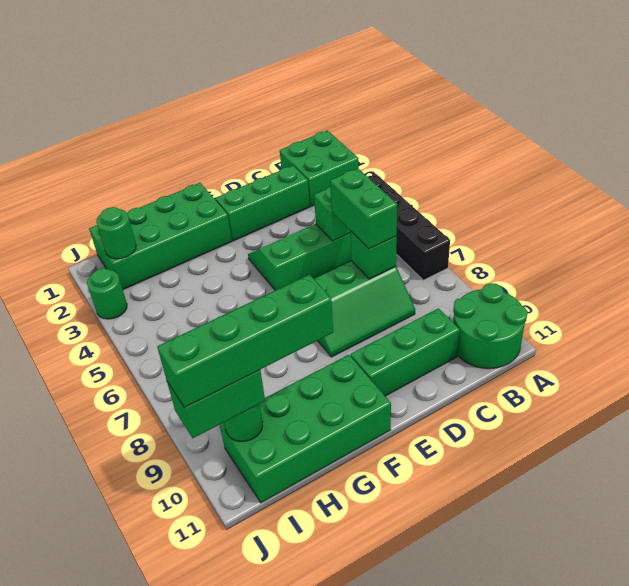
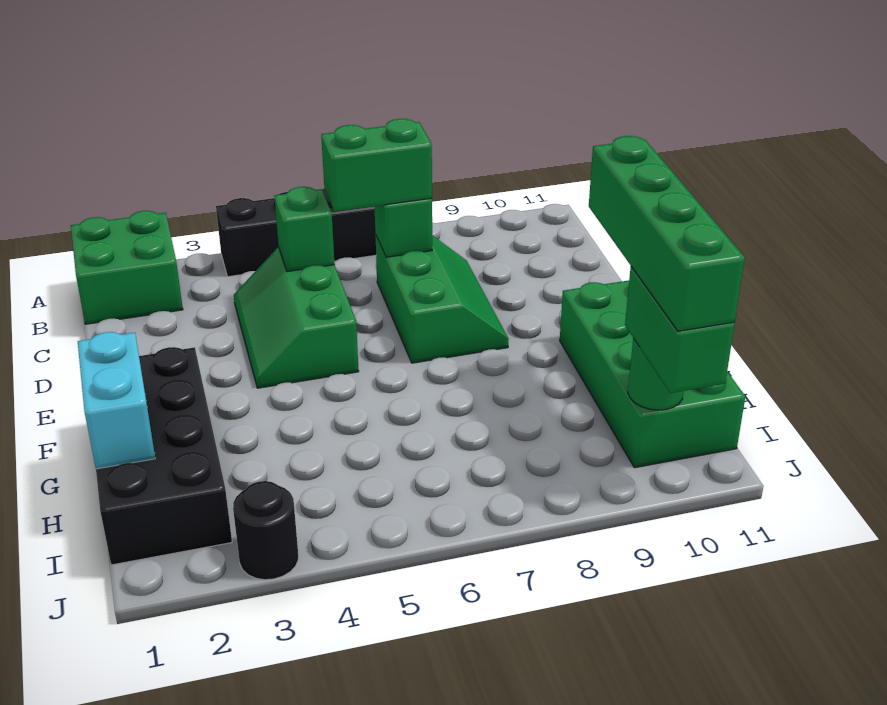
green round brick A10:B11 level 1 -> none
green brick C2:E2 level 1 -> none
green brick C10:E10 level 1 -> none
green brick F1:I2 level 1 -> black brick F1:I2 level 1
none -> cyan brick G1:H1 level 2
green round brick I2 level 2 -> none
green round brick J3 level 1 -> black round brick J3 level 1

